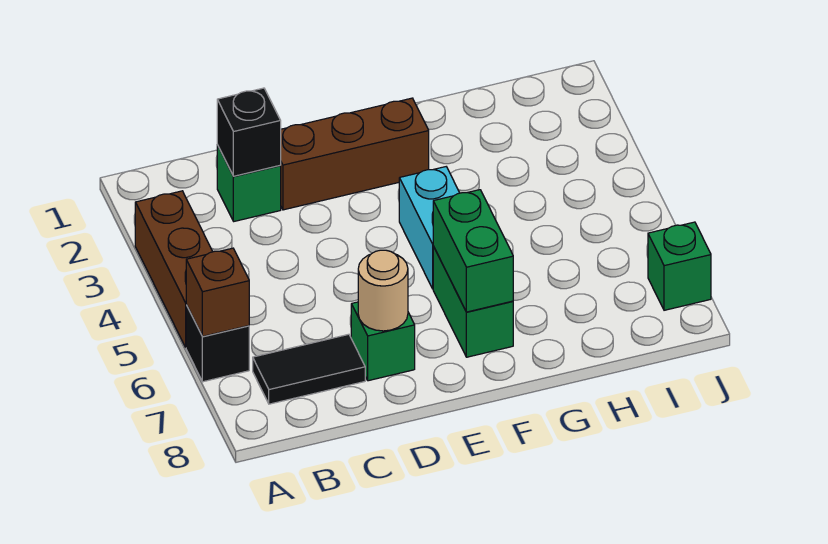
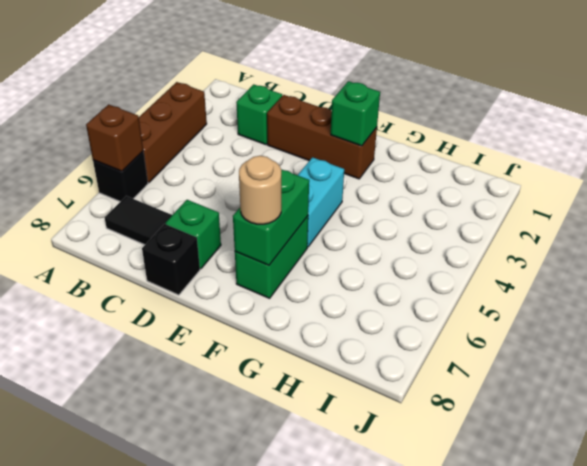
black brick C2 level 2 -> black brick D8 level 1
tan round brick D7 level 2 -> tan round brick F7 level 3
green brick J7 level 1 -> green brick F2 level 2

